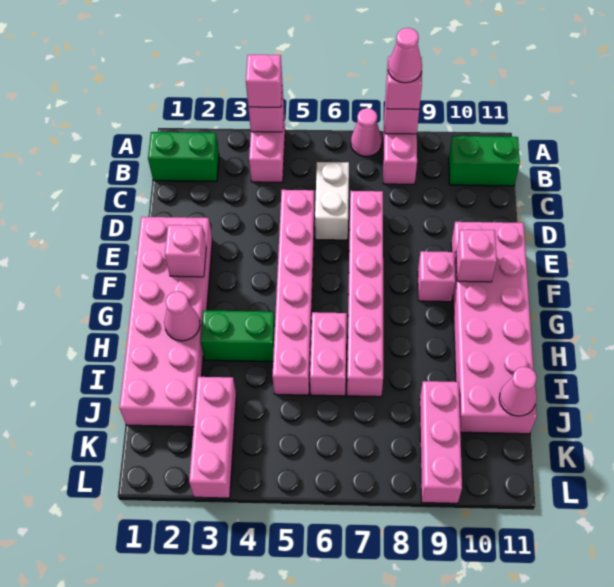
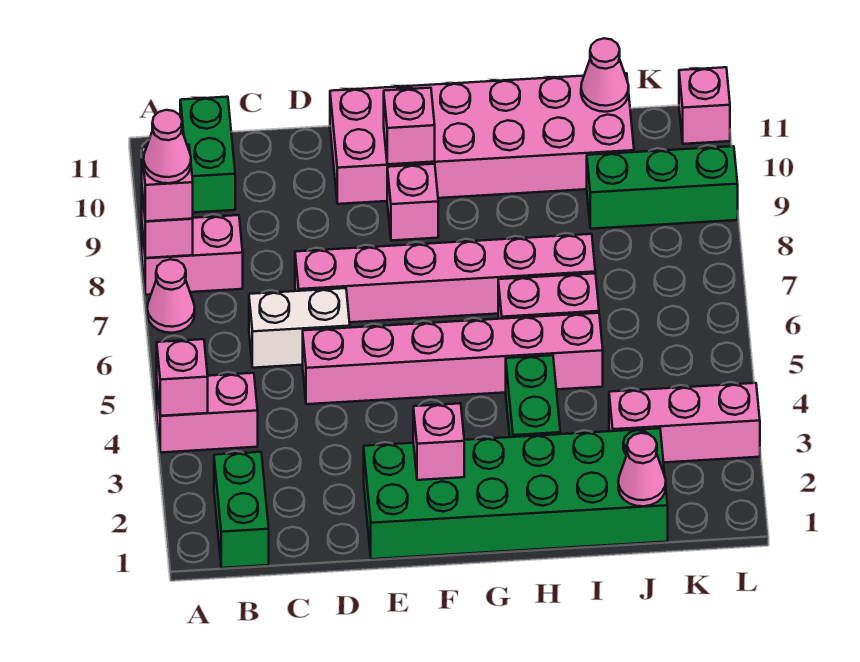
pink brick A4 level 3 -> pink brick L11 level 1
pink brick E1:J2 level 1 -> green brick E1:J2 level 1
pink cone H2 level 2 -> pink cone J1 level 2
pink brick J9:L9 level 1 -> green brick J9:L9 level 1

